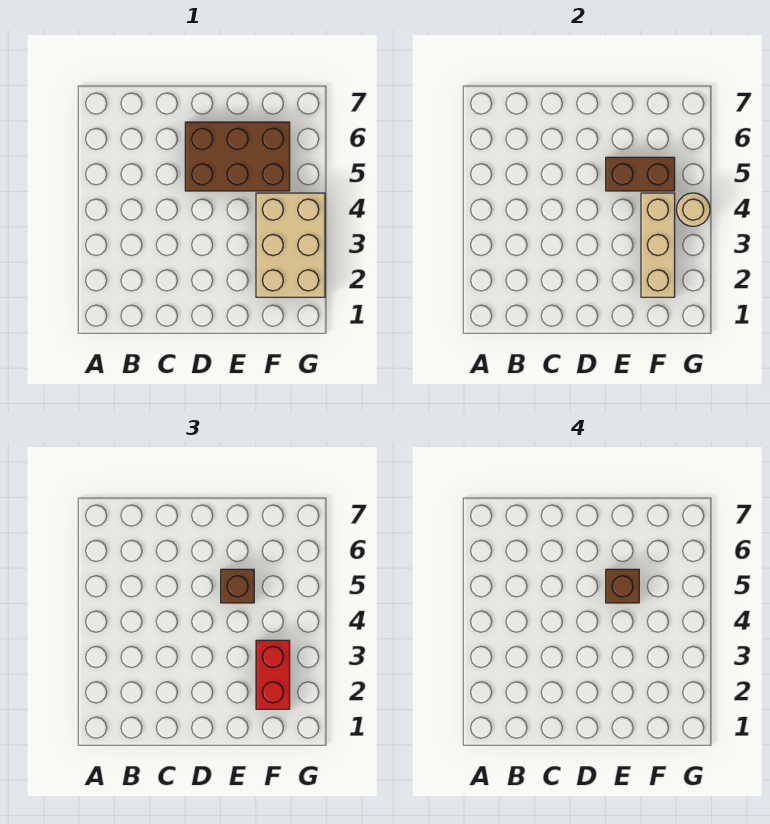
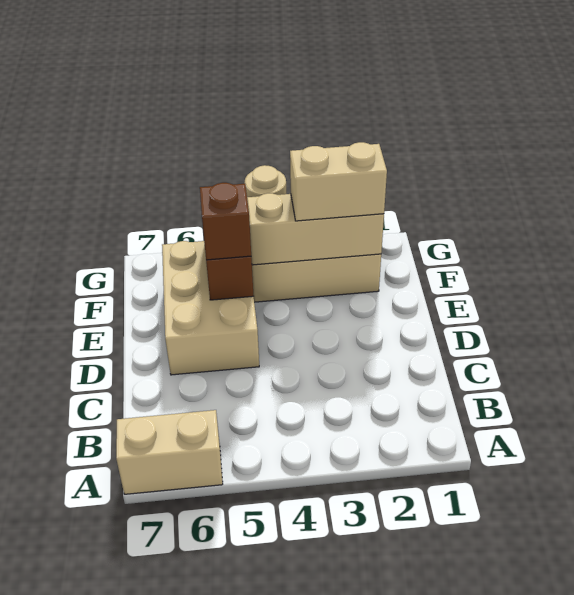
none -> tan brick A6:A7 level 1
brown brick D5:F6 level 1 -> tan brick D5:F6 level 1
brown brick E5 level 4 -> none
red brick F2:F3 level 3 -> tan brick F2:F3 level 3

